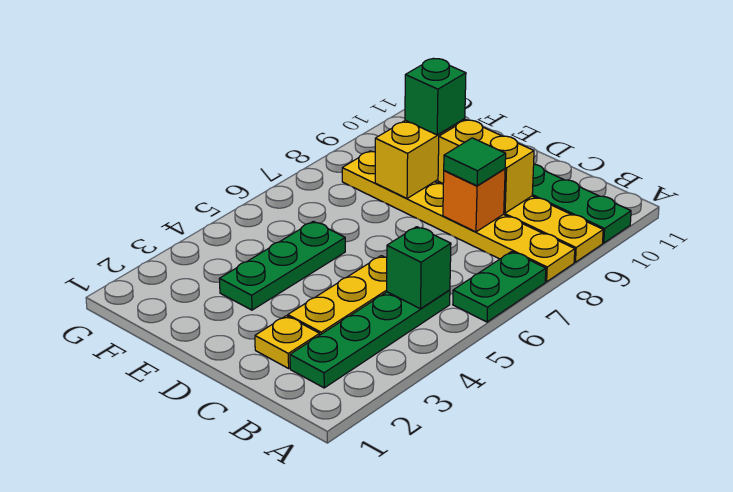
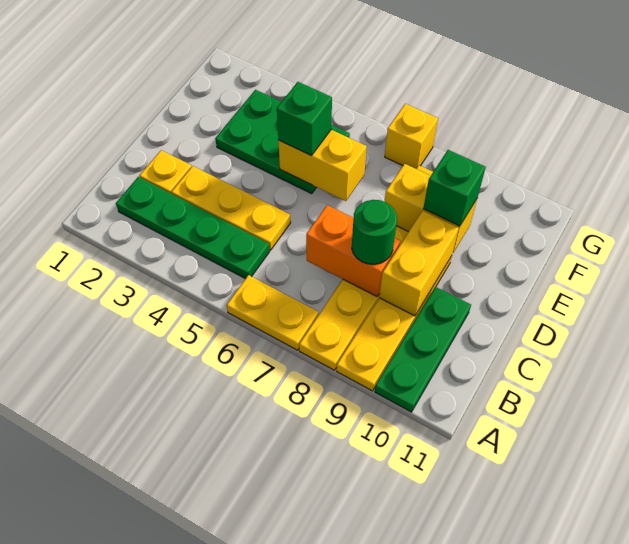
green plate A6:A7 level 1 -> yellow plate A6:A7 level 1
green brick B5 level 2 -> green brick E5 level 3
orange brick C8 level 2 -> orange brick C7:C8 level 2
green tile C8 level 3 -> green round brick C8 level 3
green plate E3:E5 level 1 -> green plate E3:F5 level 1
none -> yellow brick E5:E6 level 2
none -> yellow brick G7 level 1

